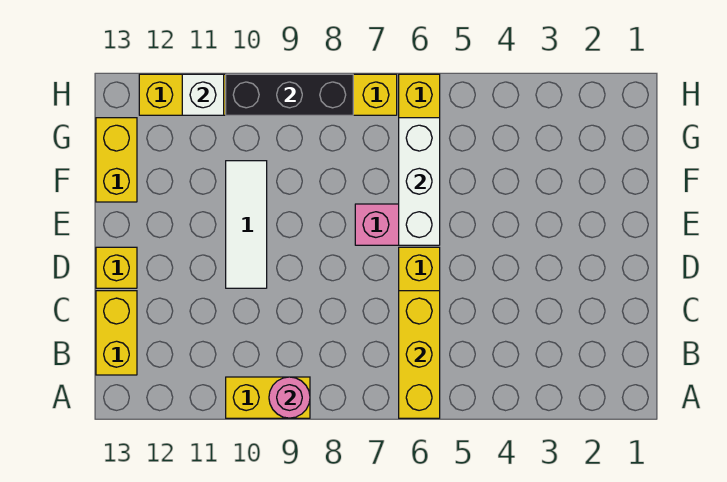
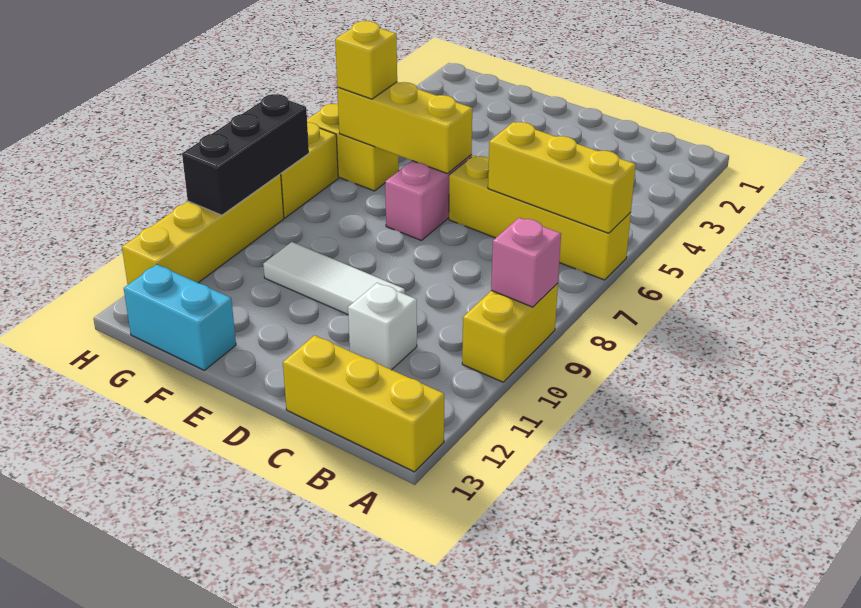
pink round brick A9 level 2 -> pink brick A9 level 2
yellow brick B13:C13 level 1 -> yellow brick A13:C13 level 1
yellow brick D13 level 1 -> yellow brick G6 level 3
white brick E6:G6 level 2 -> yellow brick E6:G6 level 2
yellow brick F13:G13 level 1 -> cyan brick F13:G13 level 1
white brick H11 level 2 -> white brick C11 level 1

